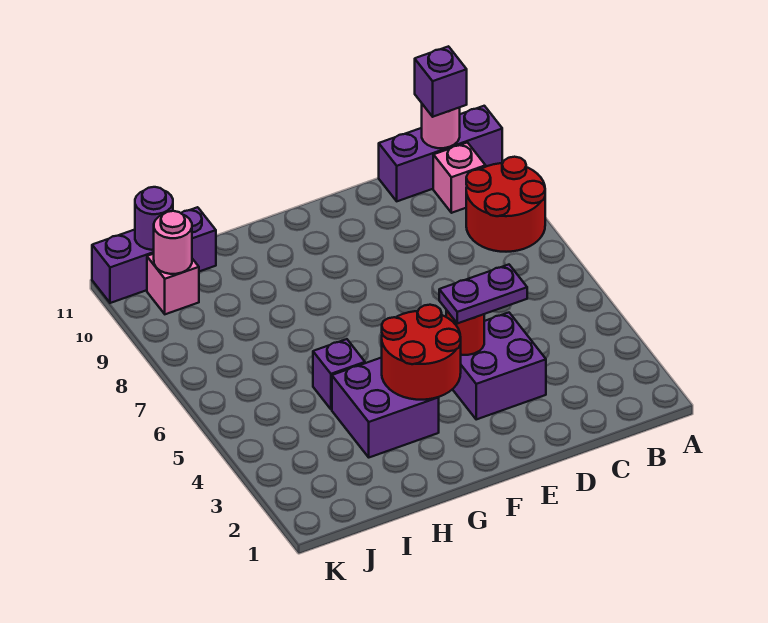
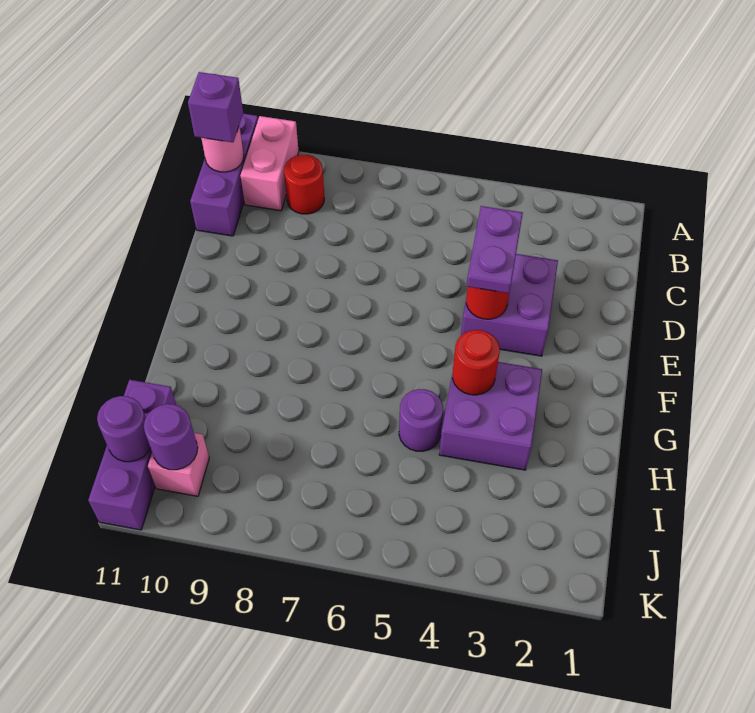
red round brick A8:B9 level 1 -> red round brick B9 level 1
pink brick B10 level 1 -> pink brick A10:B10 level 1
red round brick F3:G4 level 2 -> red round brick G4 level 2
purple brick H5 level 1 -> purple round brick H5 level 1
pink round brick J10 level 2 -> purple round brick J10 level 2

